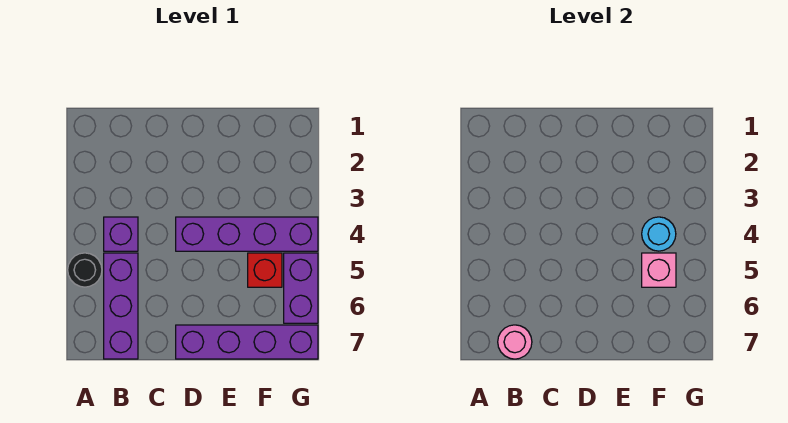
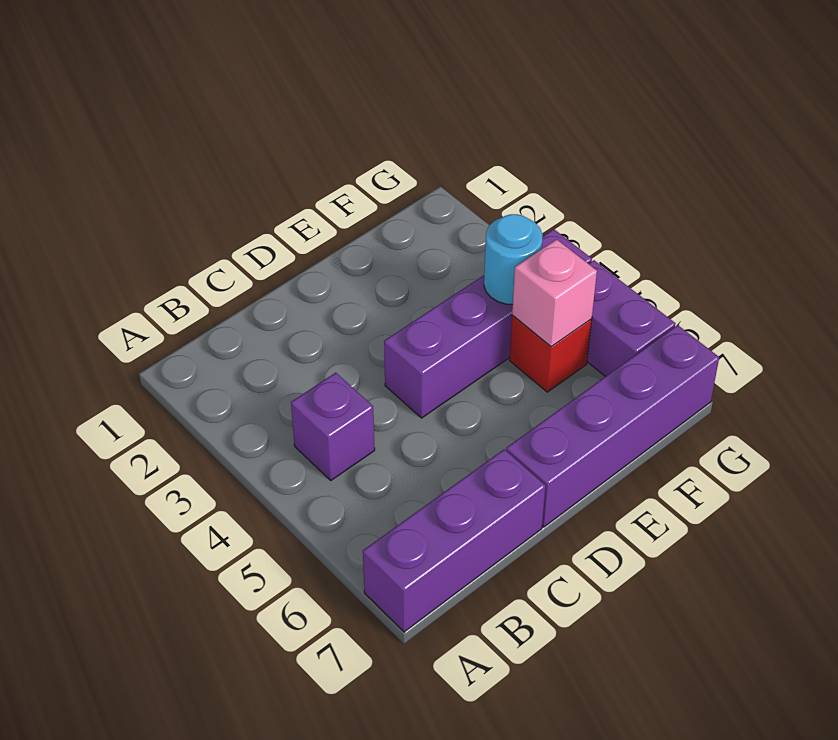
black round brick A5 level 1 -> none
purple brick B5:B7 level 1 -> purple brick A7:C7 level 1
pink round brick B7 level 2 -> none

